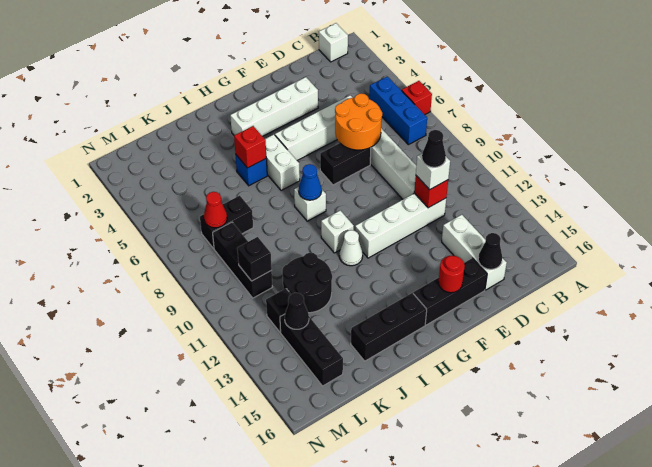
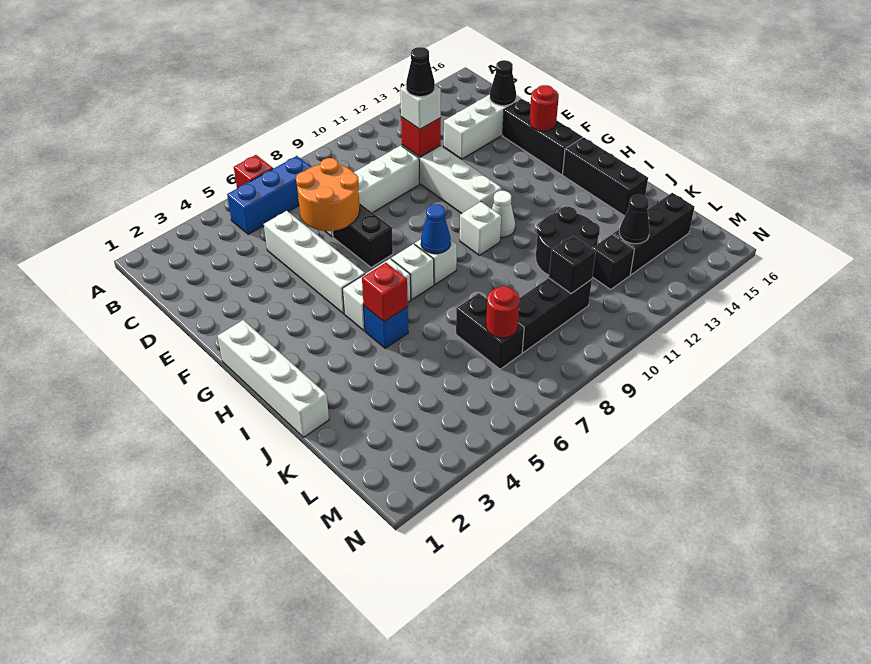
white brick B1 level 1 -> white brick H7 level 1
white brick E3:H3 level 1 -> white brick G1:J1 level 1
red cone L7 level 2 -> red round brick L7 level 2

